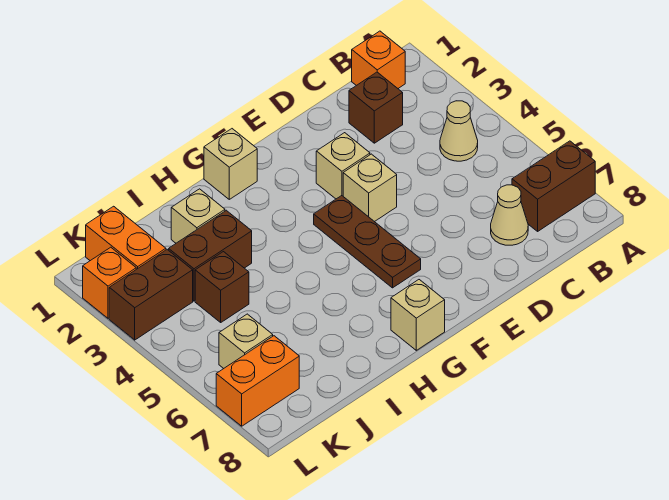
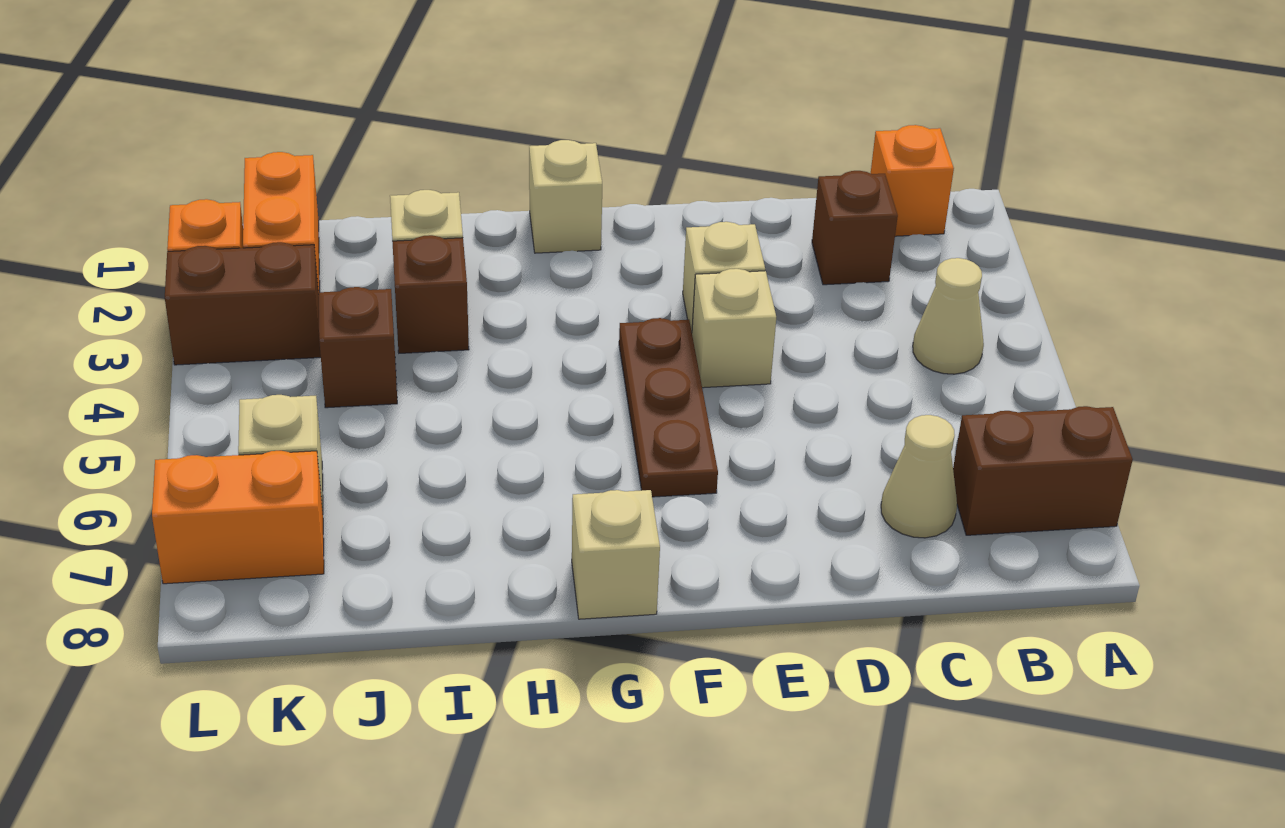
brown brick I3:J3 level 1 -> brown brick I3 level 1

